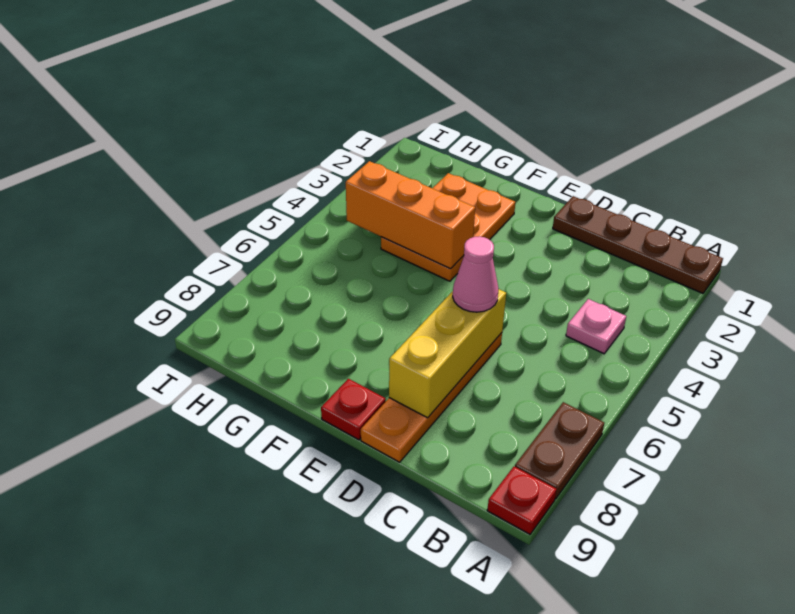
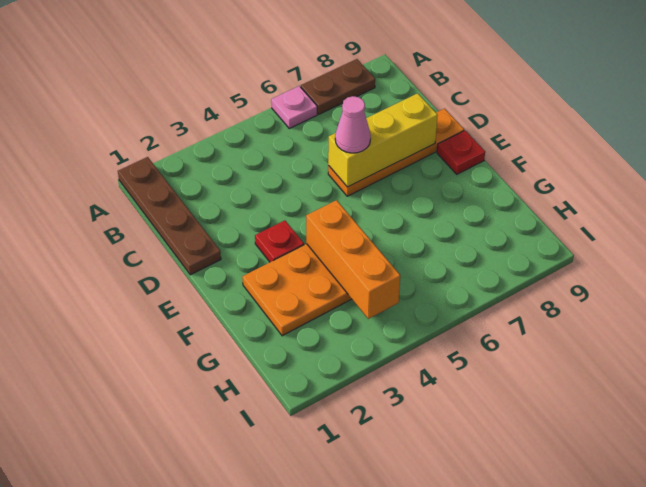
red plate A9 level 1 -> red plate E3 level 1
pink plate B4 level 1 -> pink plate A6 level 1

